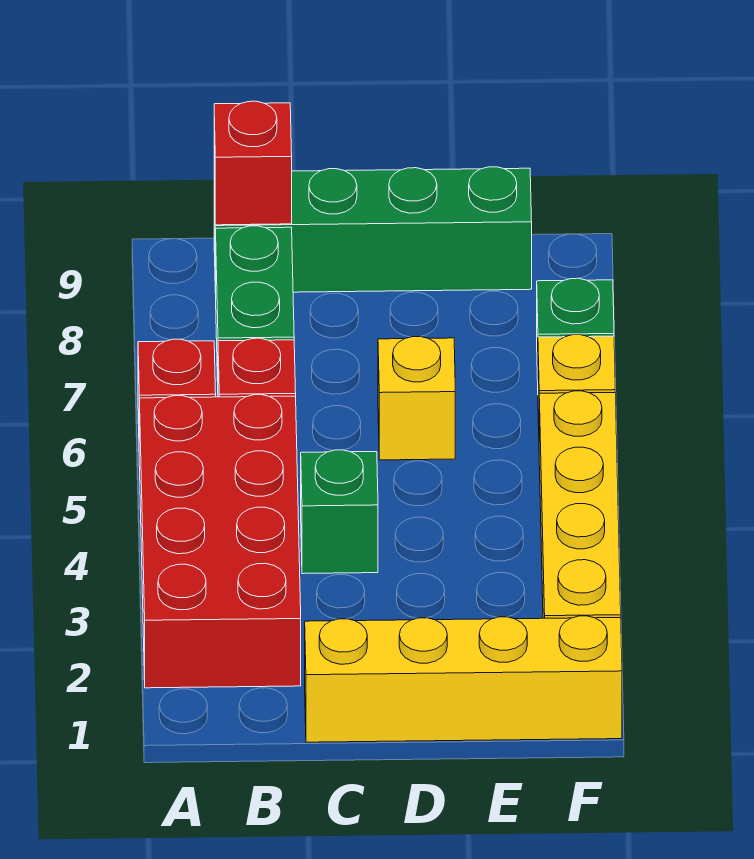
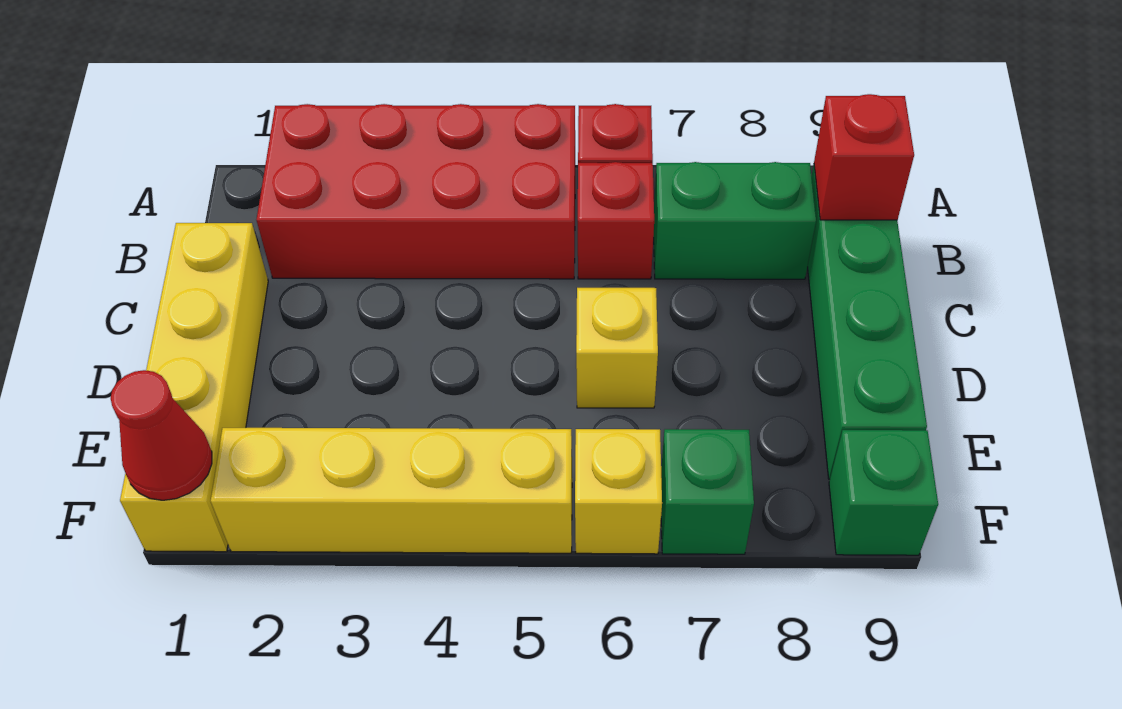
green brick C4 level 1 -> green brick F9 level 1
none -> red cone F1 level 2

